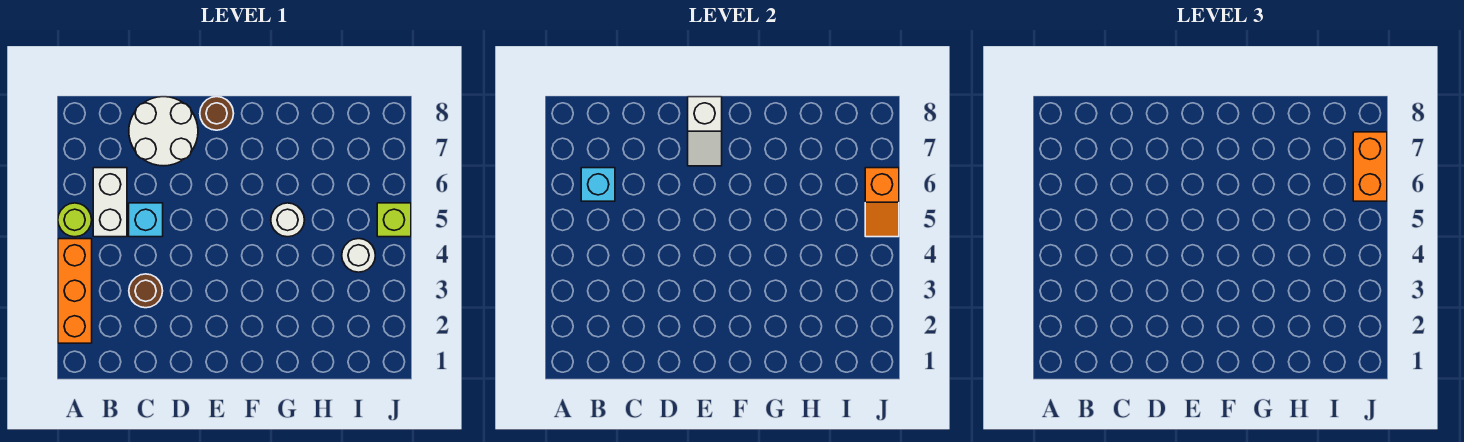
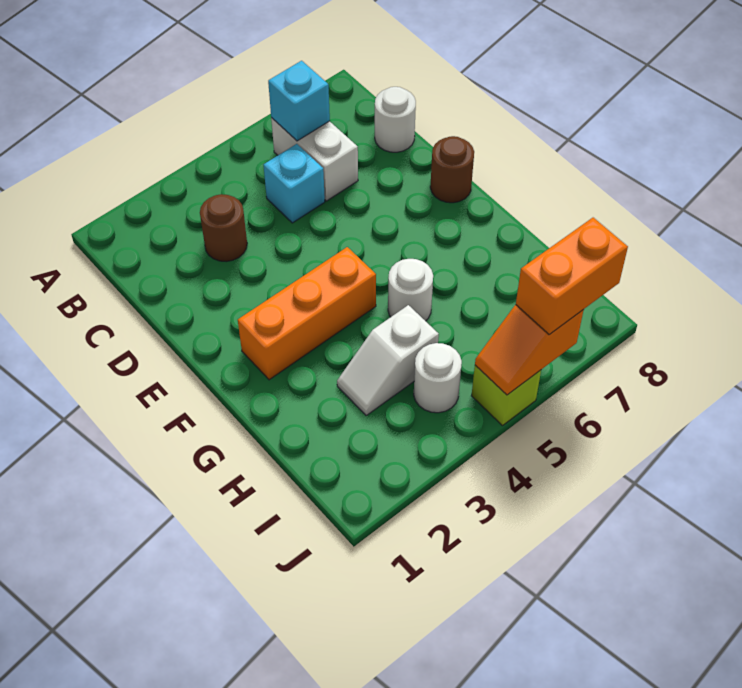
orange brick A2:A4 level 1 -> orange brick F2:F4 level 1
lime round brick A5 level 1 -> none
white brick B5:B6 level 1 -> white brick B6:C6 level 1
white round brick C7:D8 level 1 -> white round brick C8 level 1
white slope E7:E8 level 2 top 8 -> white slope H3:H4 level 1 top 4

